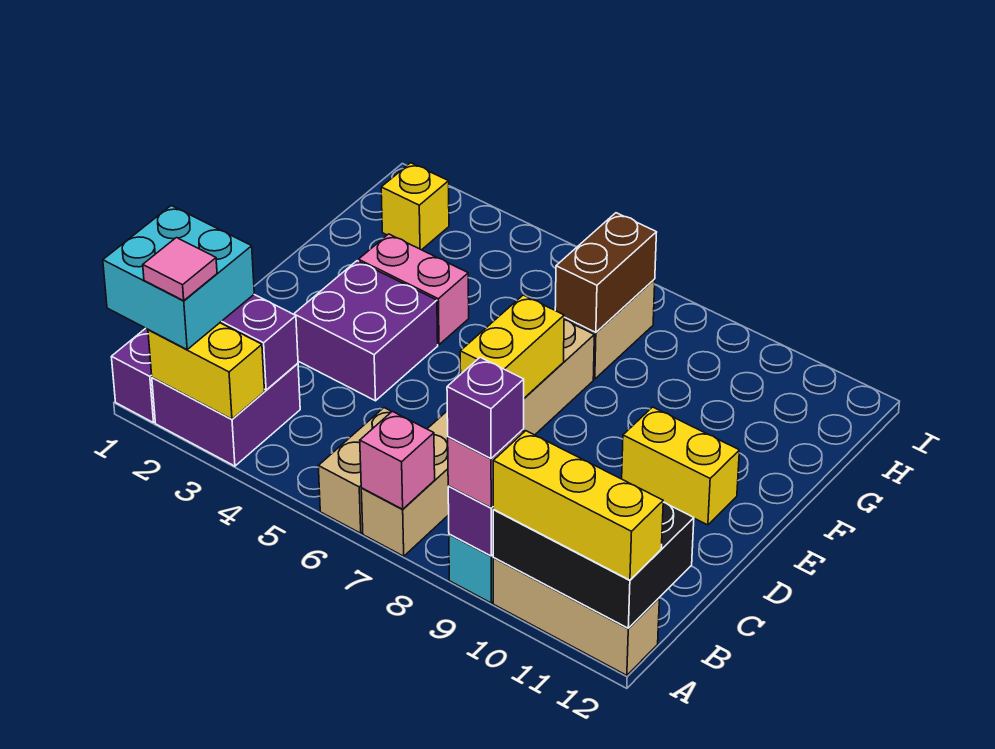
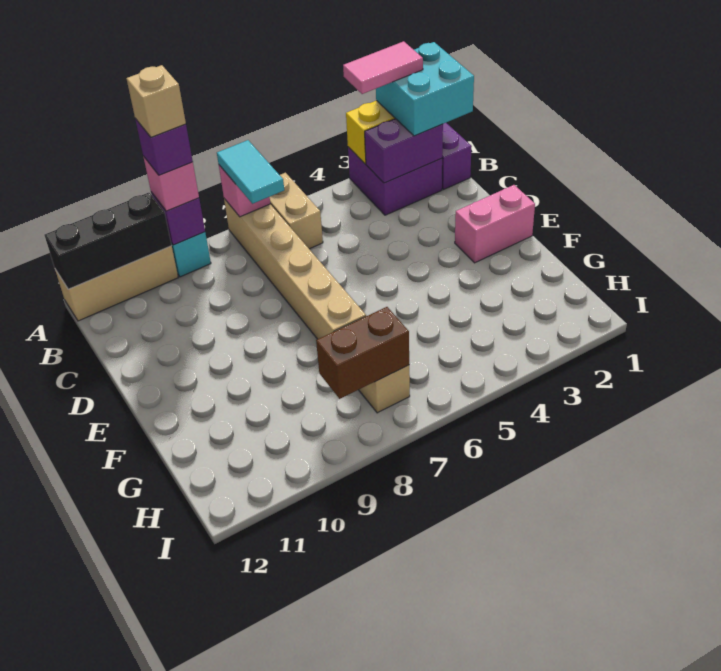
pink tile A2 level 4 -> pink tile A2:A3 level 4
none -> cyan tile A7:B7 level 3
none -> tan brick A9 level 5
black brick A10:B12 level 2 -> black brick A10:A12 level 2
yellow brick A10:A12 level 3 -> none
purple brick D3:E4 level 1 -> none
yellow brick D7:E7 level 2 -> none
yellow brick E10:E11 level 1 -> none
pink brick F3:F4 level 1 -> pink brick E1:E2 level 1
brown brick G7:H7 level 2 -> brown brick H7:H8 level 2
yellow brick H2 level 1 -> none

